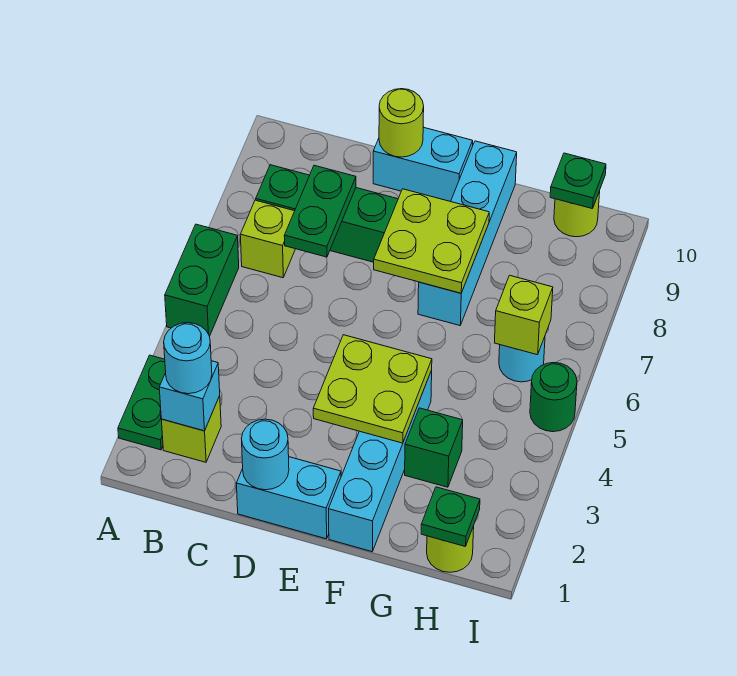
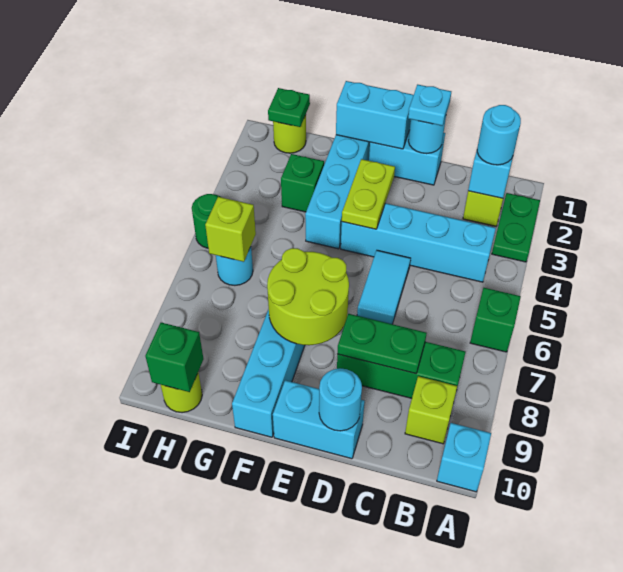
green brick A5:A6 level 1 -> green brick A6 level 1
none -> cyan brick A10 level 1
none -> cyan brick B4:E4 level 1
lime brick B7 level 1 -> lime brick B9 level 1
green plate C7:C8 level 2 -> green plate C8:D8 level 2
none -> cyan plate D1 level 3
none -> cyan tile D5:D6 level 1
lime round brick D10 level 2 -> cyan round brick D10 level 2
none -> cyan brick E1:F1 level 2
lime plate E3:F4 level 2 -> lime plate E3:E4 level 2
lime plate E7:F8 level 2 -> lime round brick E7:F8 level 2
green plate H10 level 2 -> green brick H10 level 2

